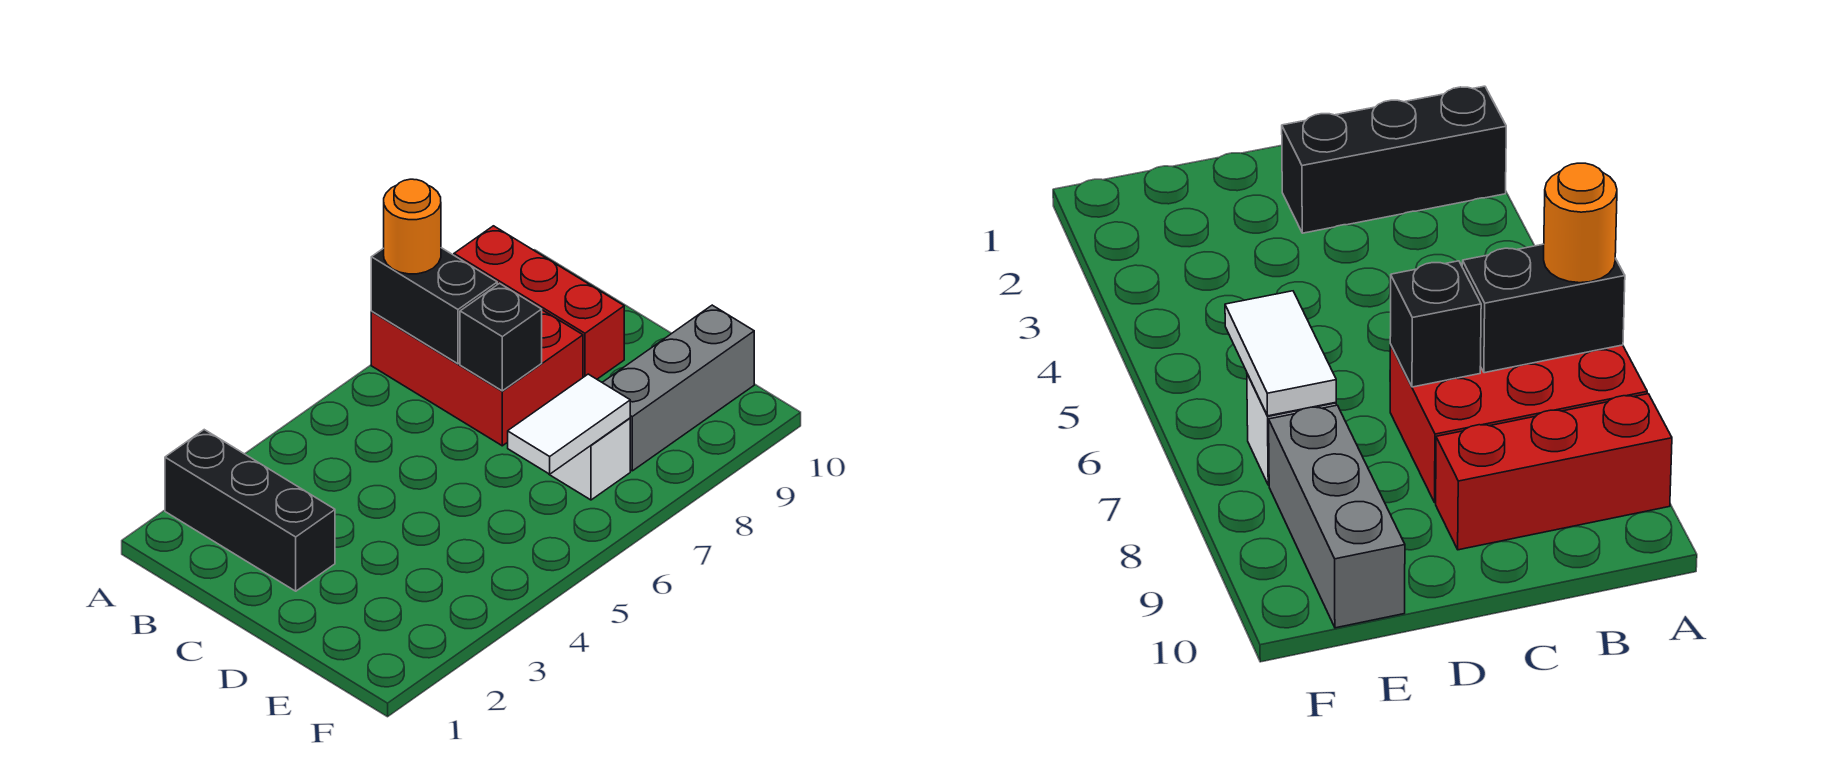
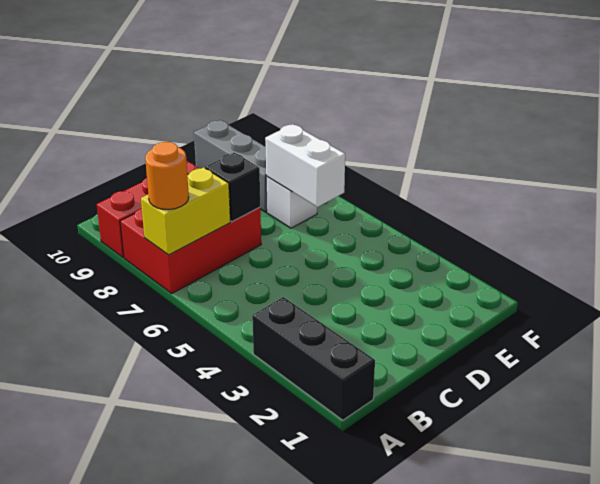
black brick A2:C2 level 1 -> black brick A1:A3 level 1
black brick A7:B7 level 2 -> yellow brick A7:B7 level 2
white tile E6:E7 level 2 -> white brick E6:E7 level 2

